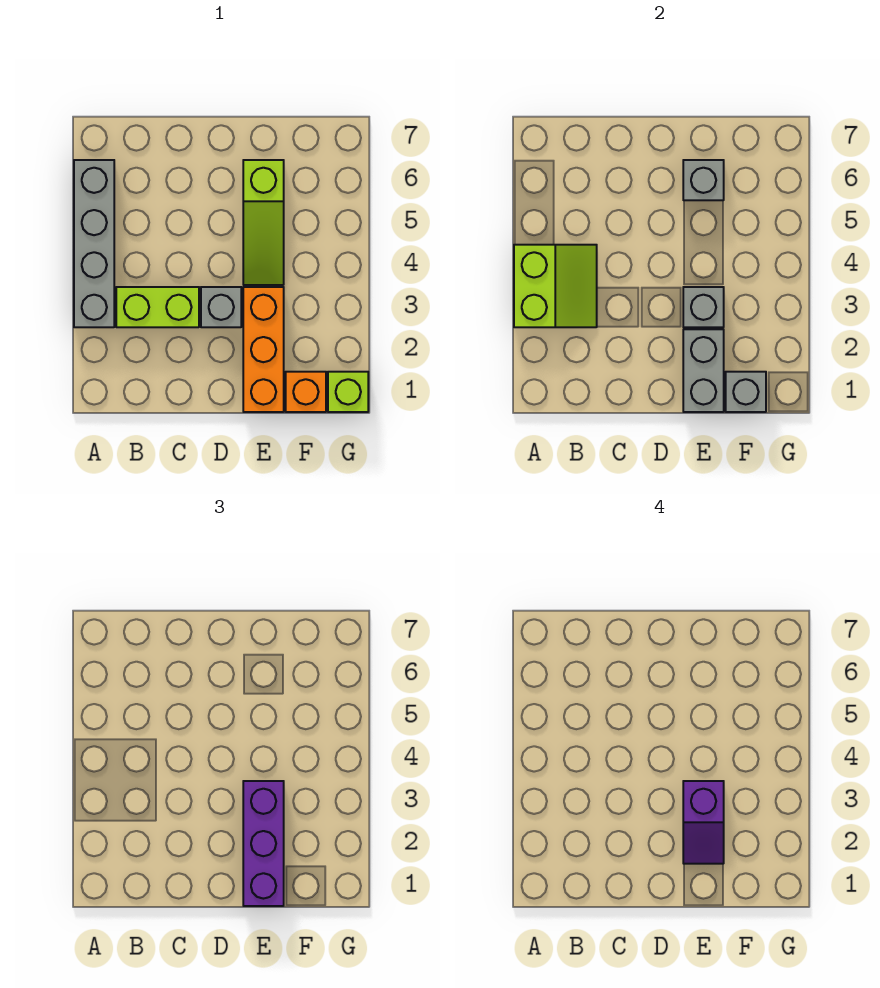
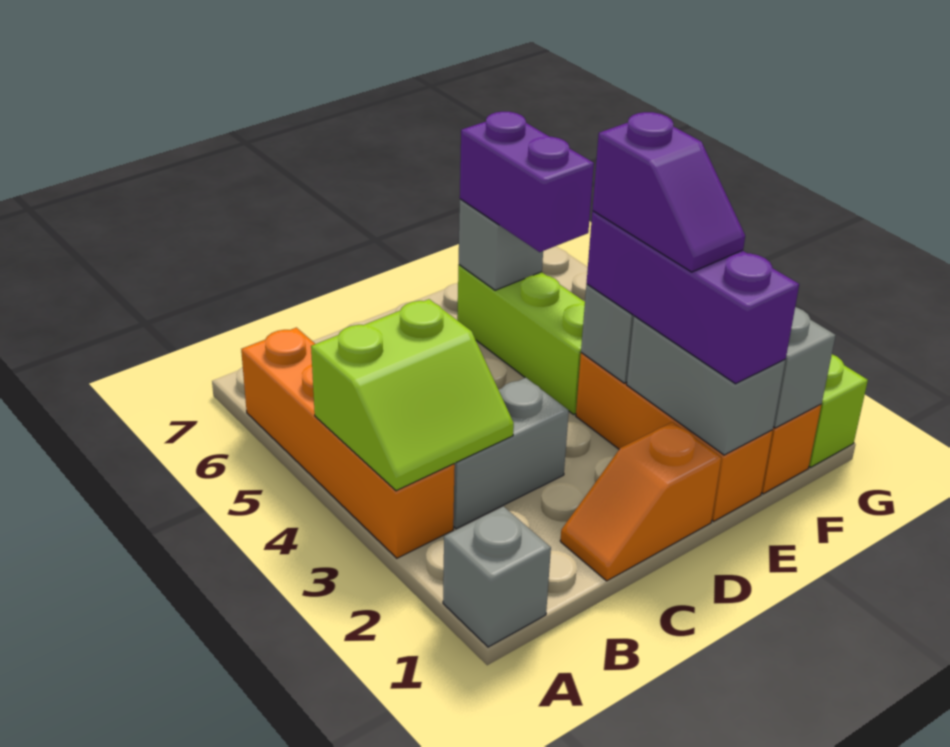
grey brick A3:A6 level 1 -> orange brick A3:A6 level 1
lime slope A3:B4 level 2 top A -> lime slope A3:B4 level 2 top 4
lime brick B3:C3 level 1 -> grey brick B3:C3 level 1
none -> orange slope C1:D1 level 1 top D
grey brick D3 level 1 -> grey brick A1 level 1
lime slope E4:E6 level 1 top 6 -> lime brick E4:E6 level 1
none -> purple brick E5:E6 level 3

